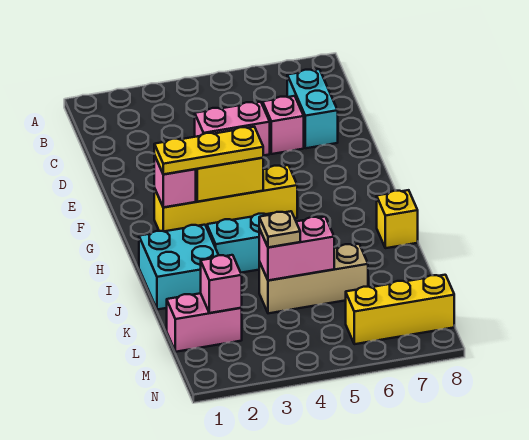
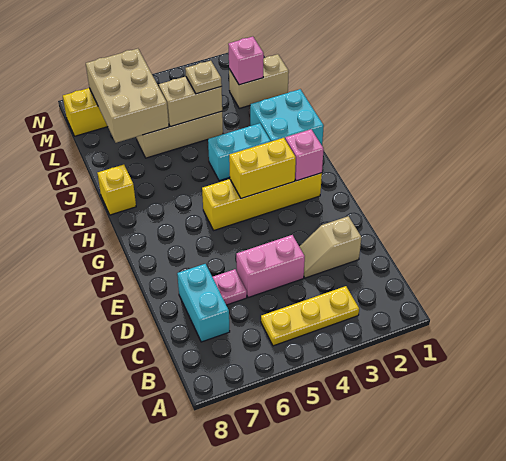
none -> tan slope D2:D3 level 1 top 2
pink brick D6 level 1 -> pink plate D6 level 1
yellow plate G2:G4 level 3 -> yellow plate B3:B5 level 1
pink brick K4:K5 level 2 -> tan brick K4:K5 level 2
none -> tan brick K6:M7 level 2
pink brick L1:L2 level 1 -> tan brick L1:L2 level 1

